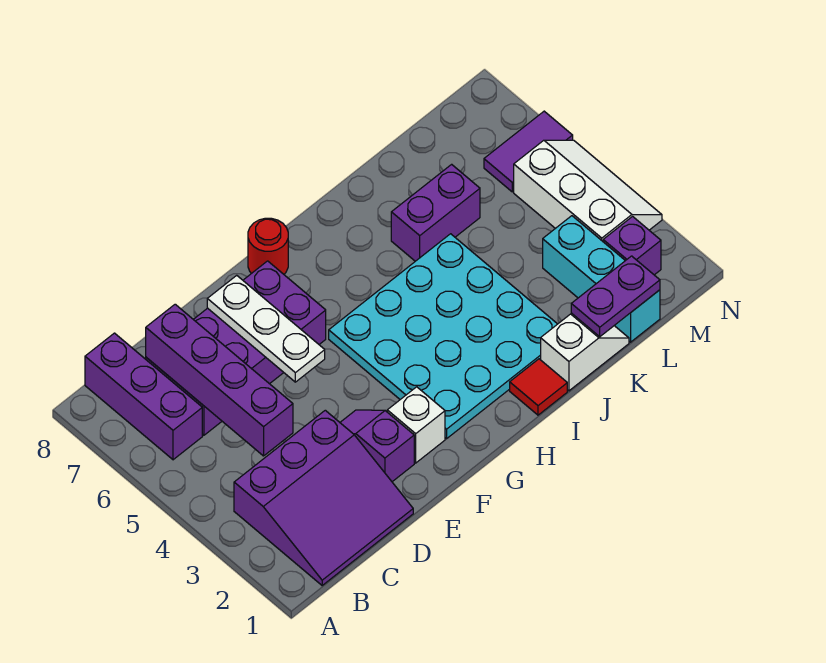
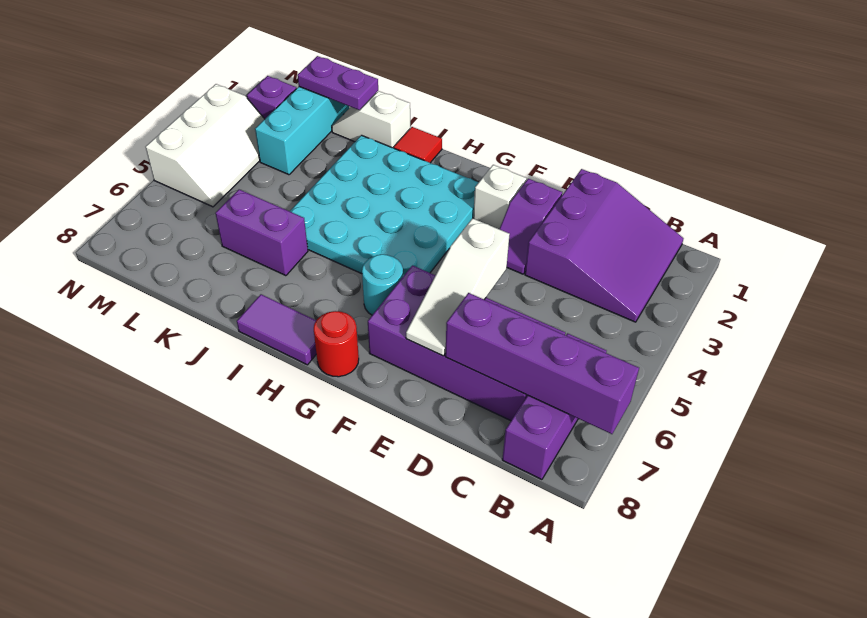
purple slope B1:D3 level 1 top 3 -> purple slope B1:D3 level 1 top D
purple brick C4:C7 level 2 -> purple brick A7:D7 level 2
white plate E5:E7 level 2 -> white slope E5:E7 level 2 top 5
none -> cyan round brick G6 level 1
white slope M3:N5 level 1 top M -> white slope M3:N5 level 1 top N
purple tile M6:N6 level 1 -> purple tile H8:I8 level 1

